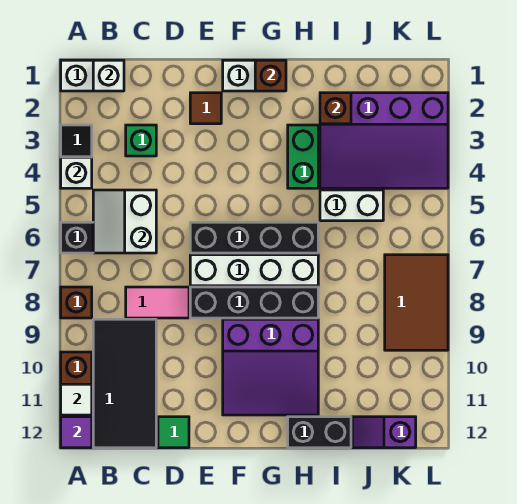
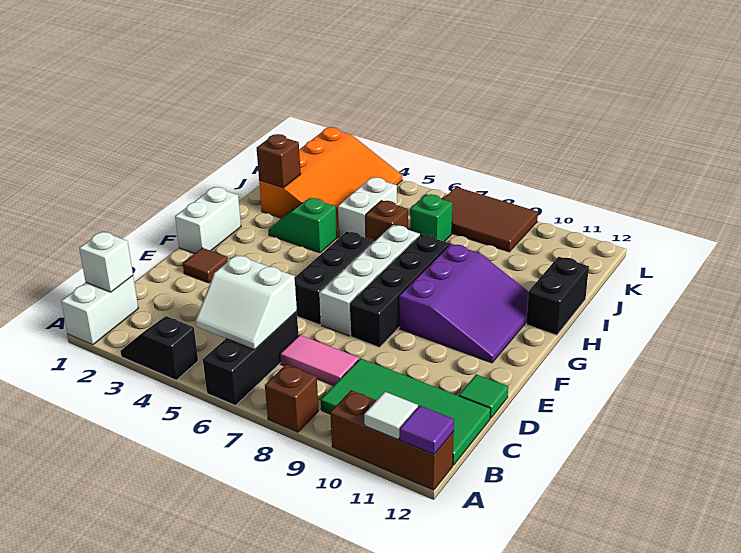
white brick A4 level 2 -> none
black tile B9:C12 level 1 -> green tile B9:C12 level 1
green brick C3 level 1 -> green brick J7 level 1
pink tile C8:D8 level 1 -> pink tile C7:C8 level 1
black brick E6:H6 level 1 -> black brick E6:G6 level 1
brown brick G1 level 2 -> brown brick I6 level 1
green brick H3:H4 level 1 -> green slope H3:H4 level 1 top 4
purple slope I2:L4 level 1 top 2 -> orange slope I2:L4 level 1 top 2
purple slope J12:K12 level 1 top K -> none

